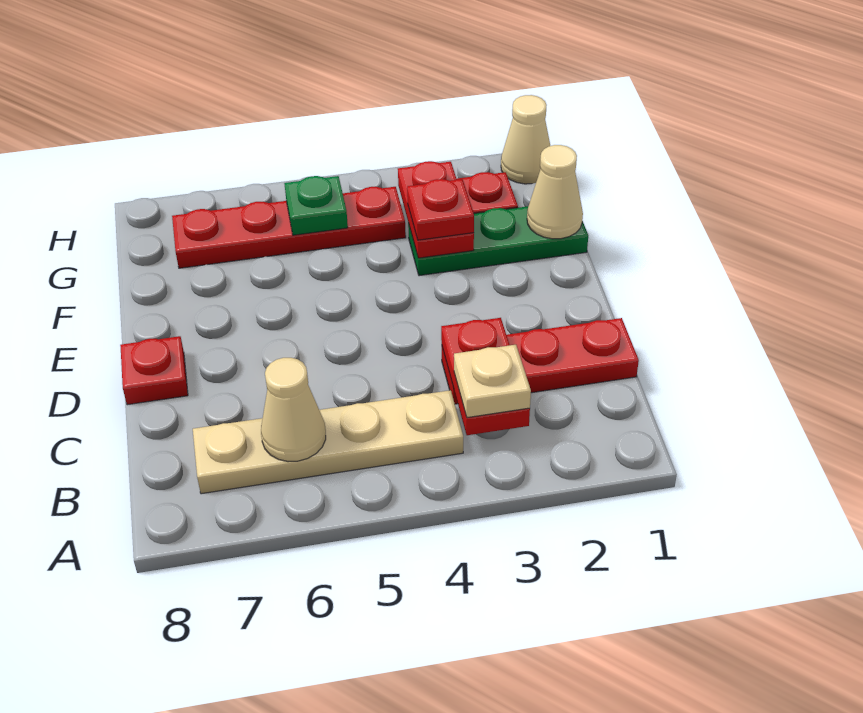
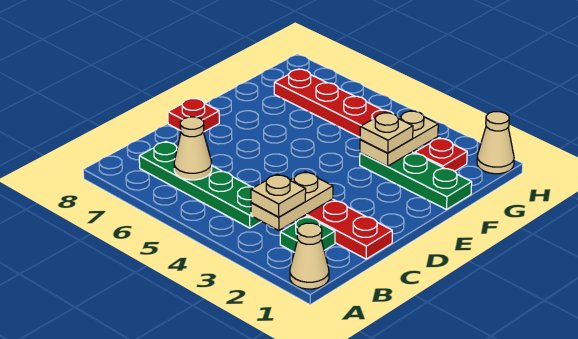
red plate B3:C3 level 2 -> tan plate B3:C3 level 2
tan plate B4:B7 level 1 -> green plate B4:B7 level 1
tan cone F1 level 2 -> tan cone A1 level 1
red plate F3:G3 level 2 -> tan plate F3:G3 level 2
red plate F3 level 3 -> tan plate F3 level 3
green plate G5 level 2 -> green plate B2 level 1

